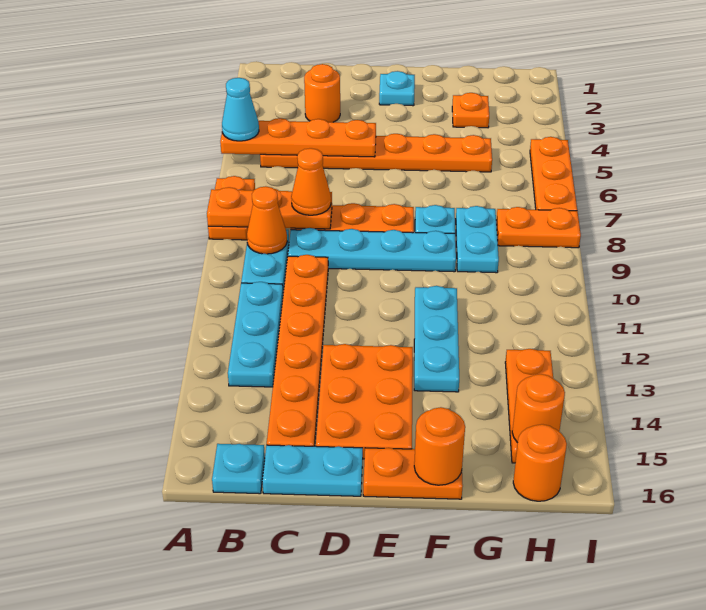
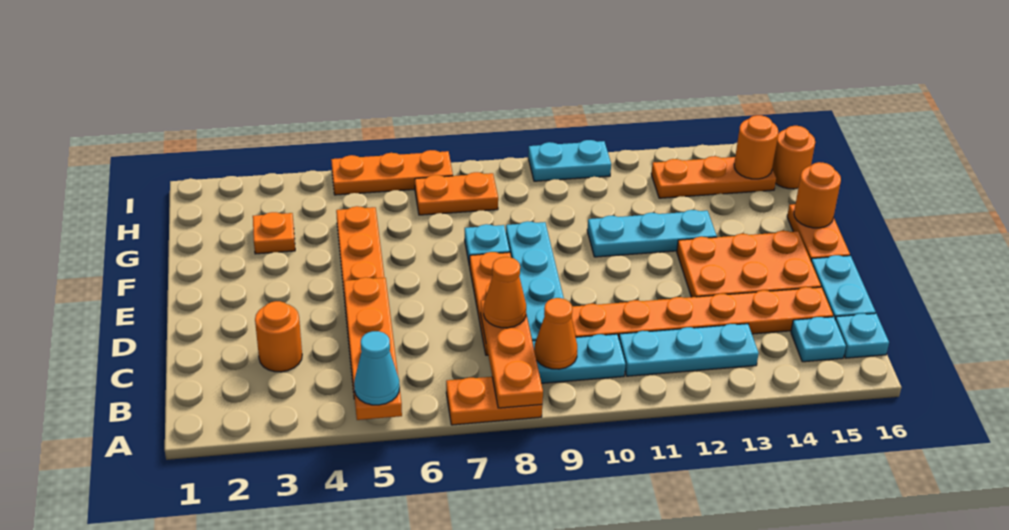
cyan plate E2 level 1 -> cyan plate B15 level 1
cyan plate G8:G9 level 1 -> cyan plate I10:I11 level 1
orange plate H8:I8 level 1 -> orange plate H7:H8 level 1

